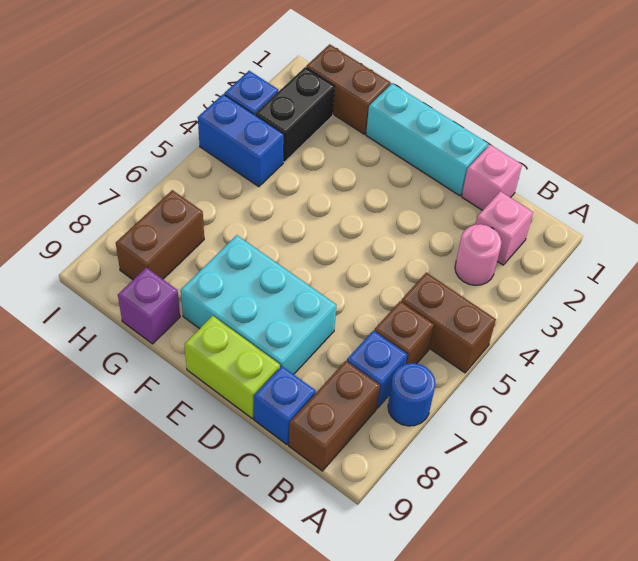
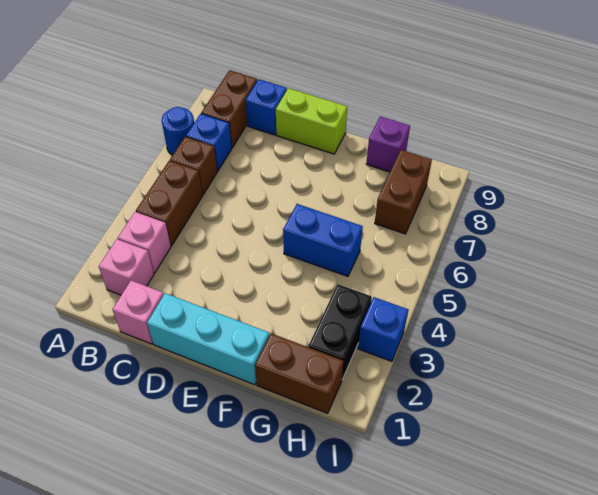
brown brick A5:B5 level 1 -> brown brick B4:B5 level 1
pink round brick B3 level 1 -> pink brick B3 level 1
cyan brick D7:F8 level 1 -> none
blue brick H4:I4 level 1 -> blue brick F5:G5 level 1

